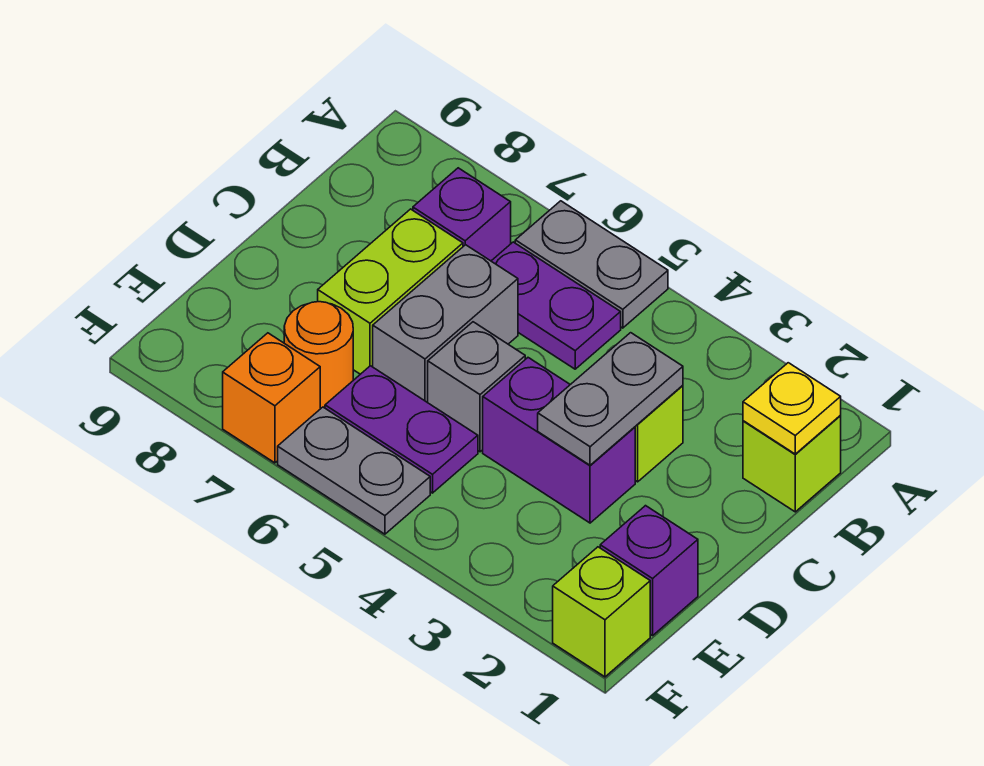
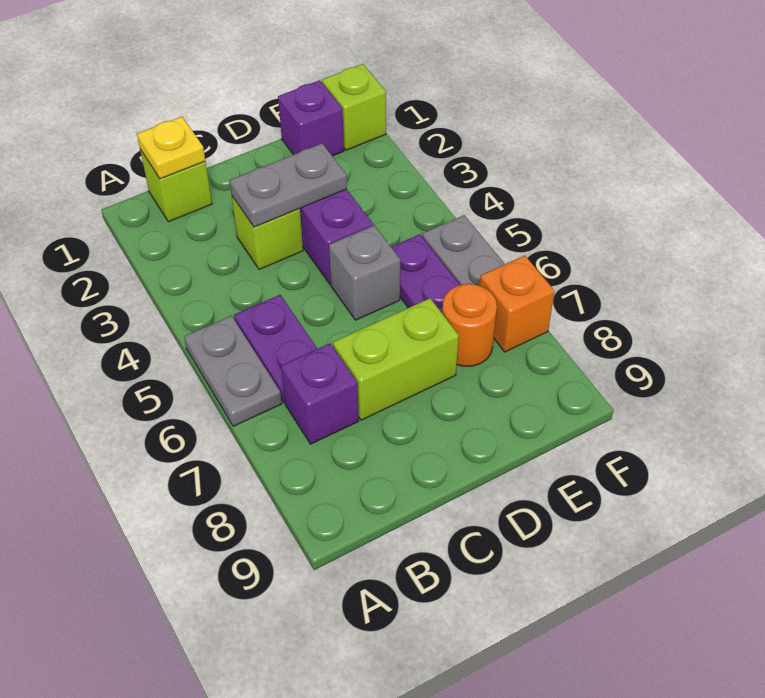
grey brick C6:D6 level 1 -> none

